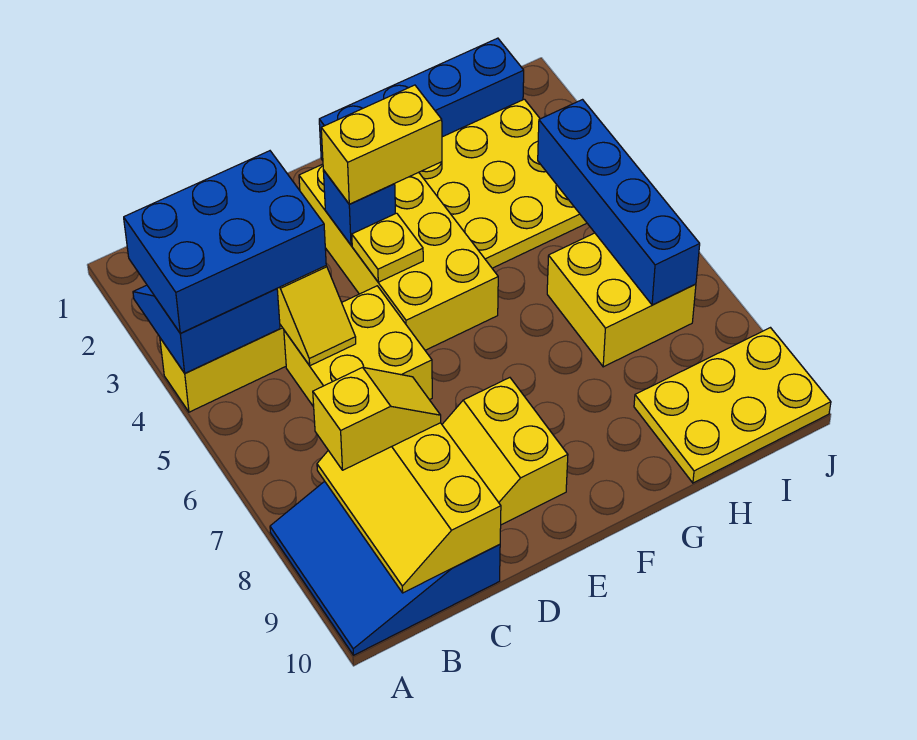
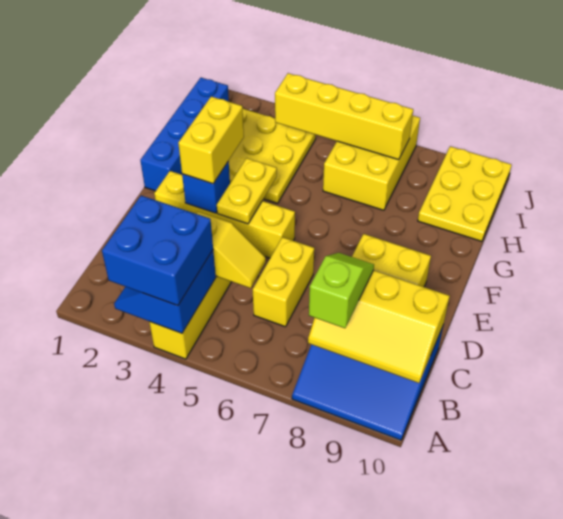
blue brick A3:C4 level 3 -> blue brick A3:B4 level 3
yellow slope B8:C8 level 3 top B -> lime slope B8:C8 level 3 top B
yellow brick C5:D6 level 1 -> yellow brick C6:D6 level 1
yellow brick E2:F5 level 1 -> yellow brick E2:E5 level 1
yellow plate E4 level 2 -> yellow plate E4:F4 level 2
yellow brick H6:I7 level 1 -> yellow brick H6:J7 level 1
blue brick I4:I7 level 2 -> yellow brick I4:I7 level 2

